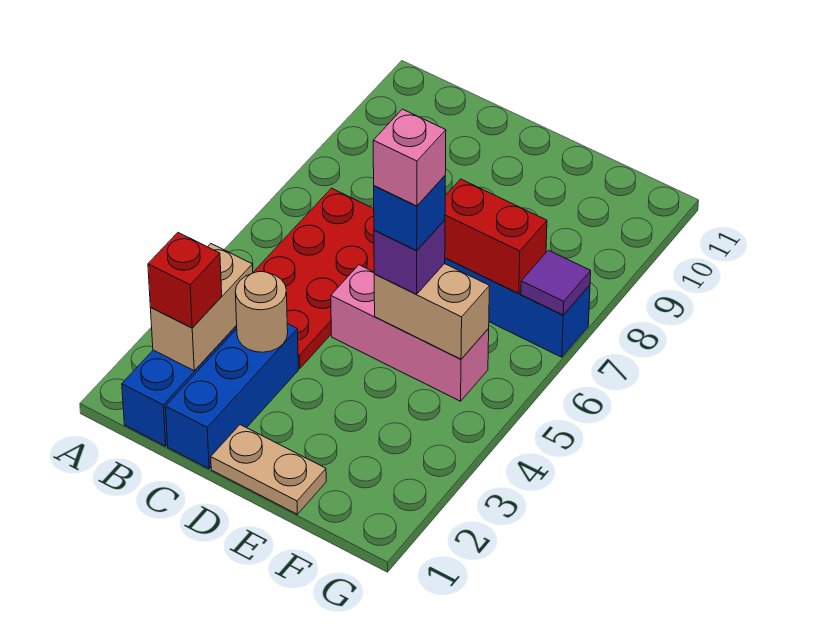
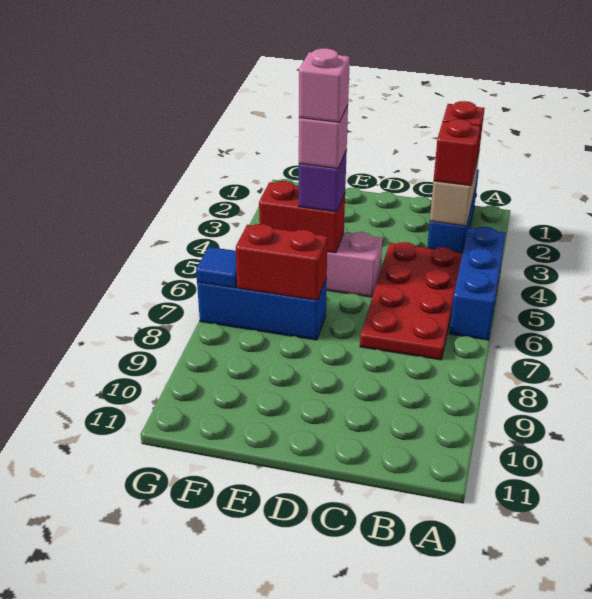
none -> red brick B3 level 3
blue brick C1:C3 level 1 -> blue brick A4:A6 level 1
tan round brick C3 level 2 -> none
tan plate D1:E1 level 1 -> none
tan brick E5:F5 level 2 -> red brick E5:F5 level 2
blue brick E5 level 4 -> pink brick E5 level 4
purple tile G7 level 2 -> blue tile G7 level 2

